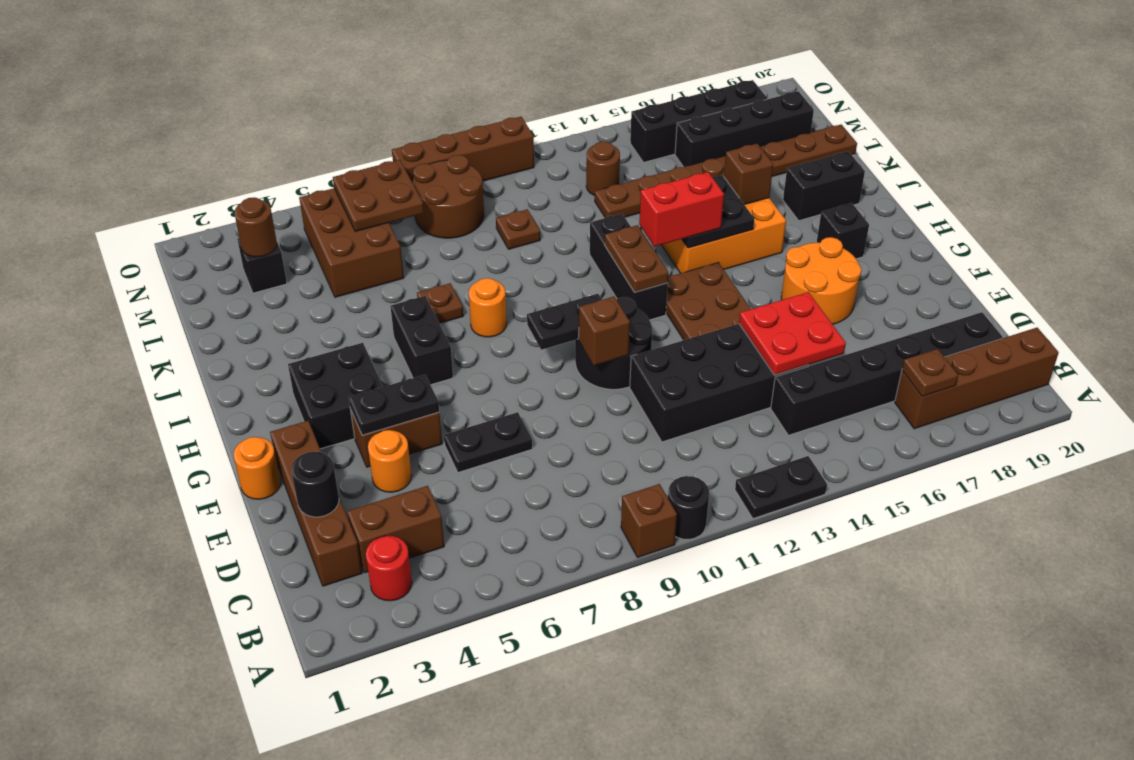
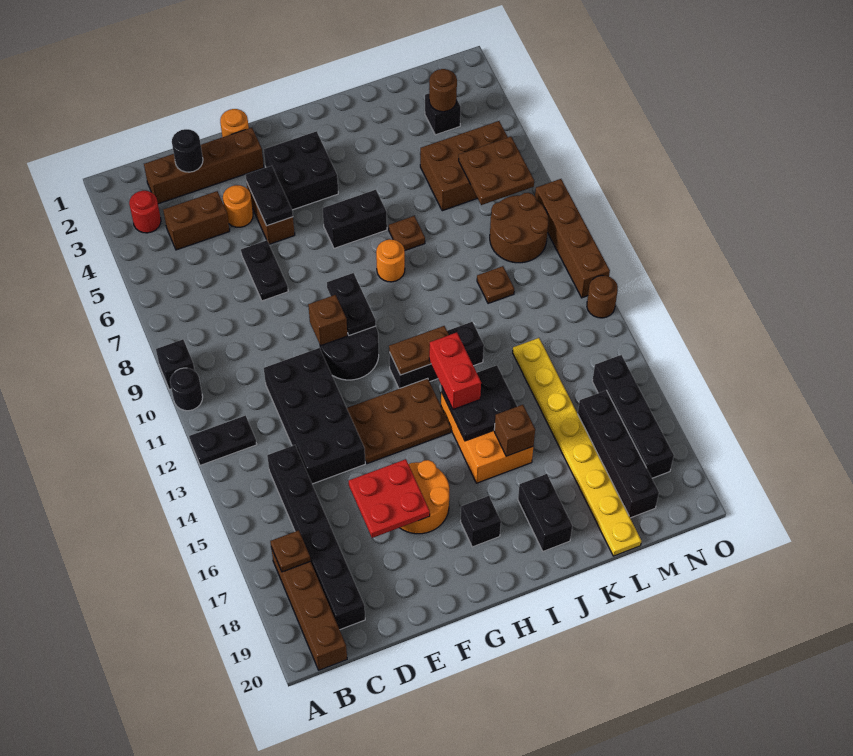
brown brick A9 level 1 -> black brick A9 level 1
black plate A12:A13 level 1 -> black plate A12:B12 level 1
brown brick C3:C4 level 1 -> brown brick C4:D4 level 1
red plate D14:E15 level 2 -> red plate E16:F17 level 2
brown plate L13:L20 level 1 -> yellow plate L13:L20 level 1
brown round brick M13 level 1 -> brown round brick O12 level 1

